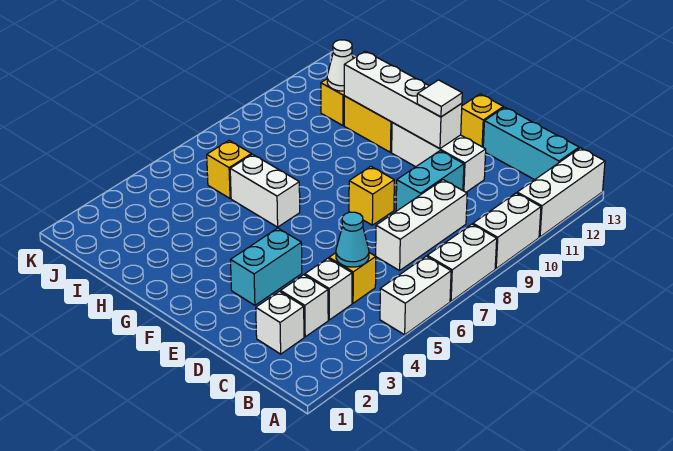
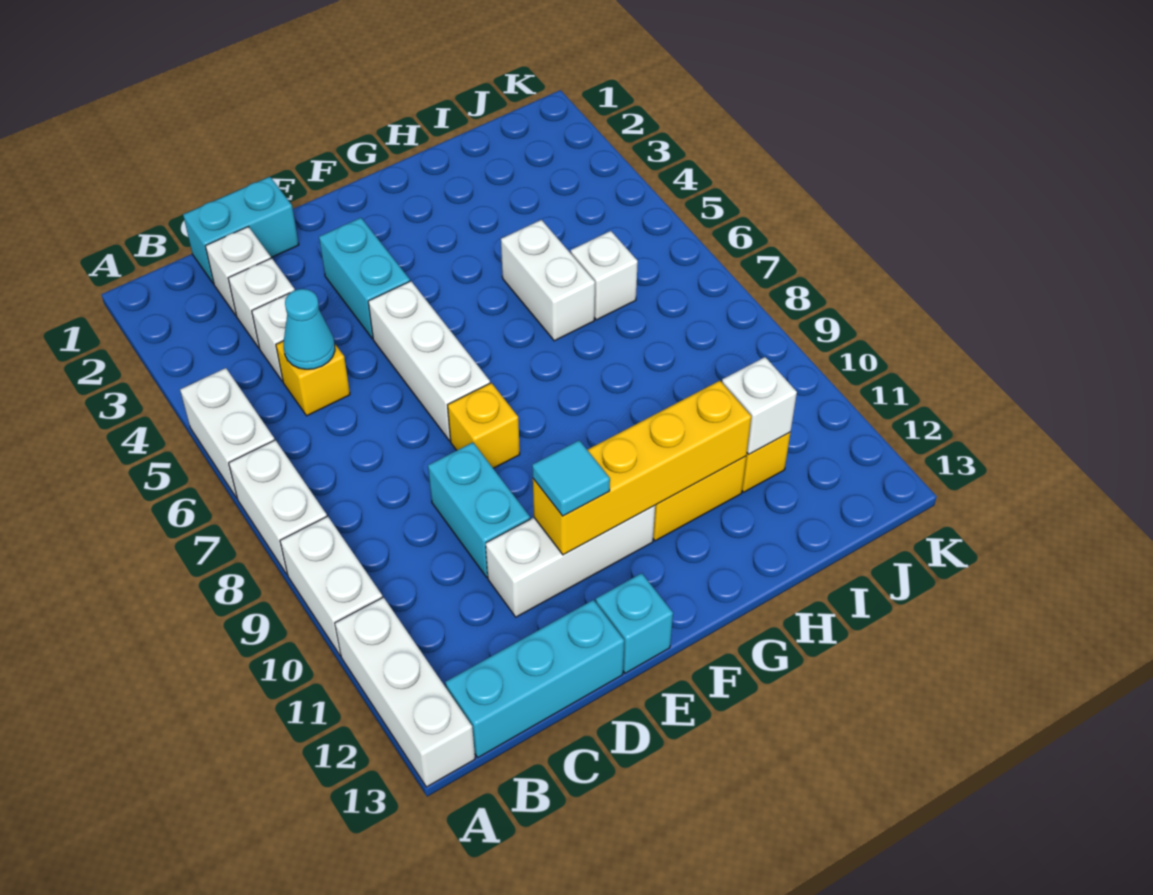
none -> cyan brick C1:D1 level 1
white brick C7:C9 level 1 -> white brick E5:E7 level 1
white brick E11:H11 level 2 -> yellow brick E11:H11 level 2
white tile E11 level 3 -> cyan tile E11 level 3
yellow brick E13 level 1 -> cyan brick E13 level 1
white brick G6:H6 level 1 -> white brick H5:H6 level 1
yellow brick I6 level 1 -> white brick I6 level 1
white cone I11 level 2 -> white brick I11 level 2

